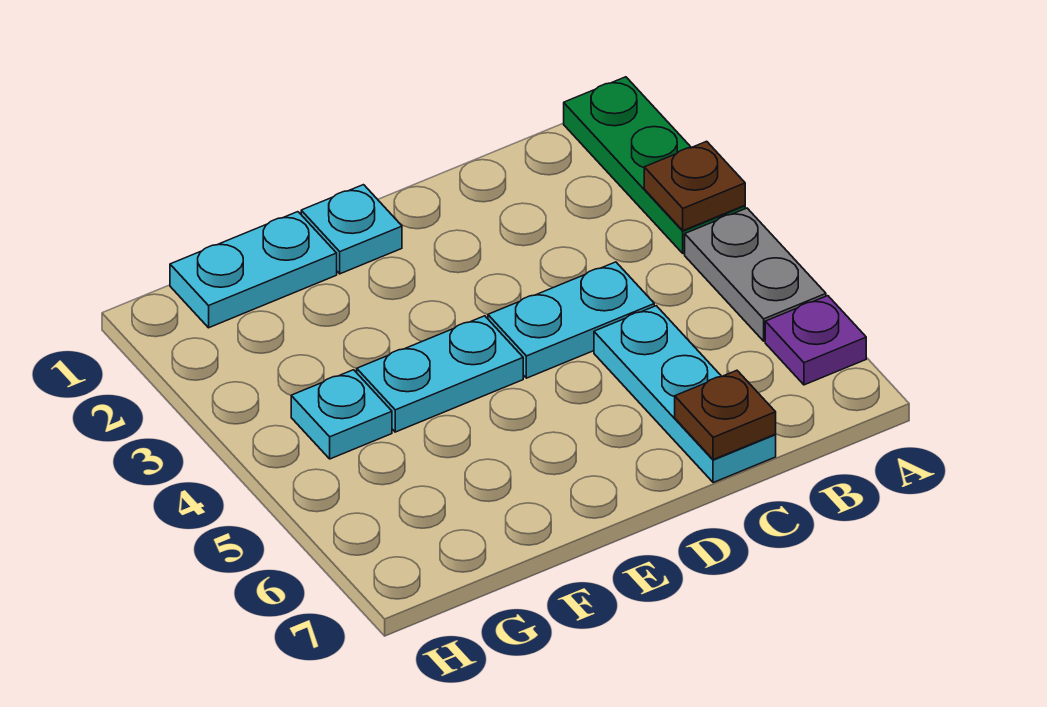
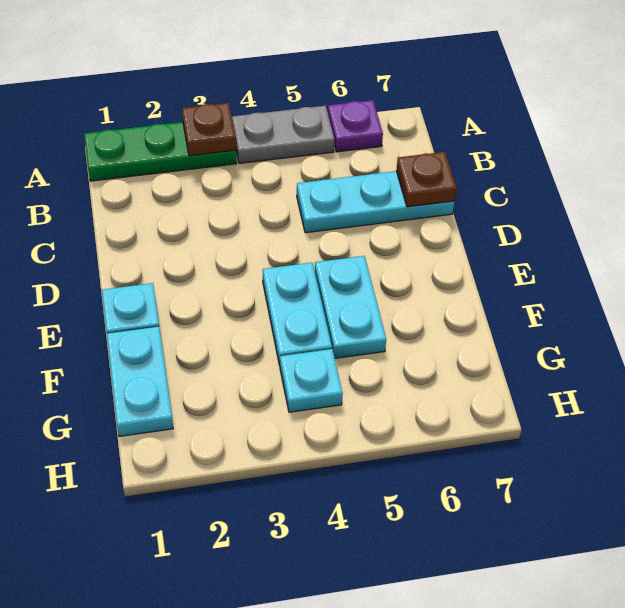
cyan plate C4:D4 level 1 -> cyan plate E5:F5 level 1

